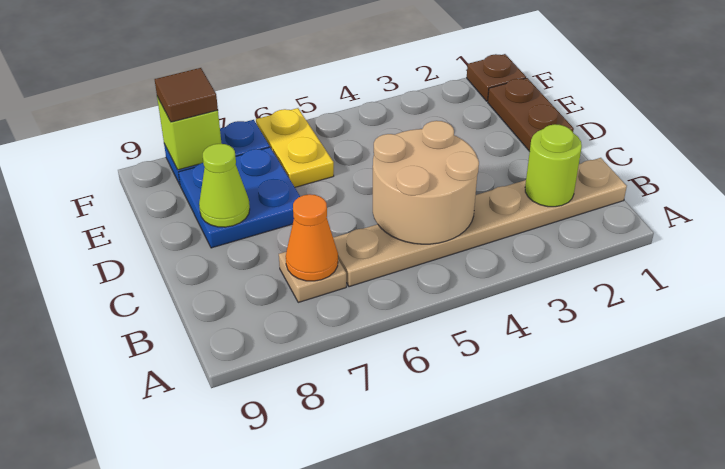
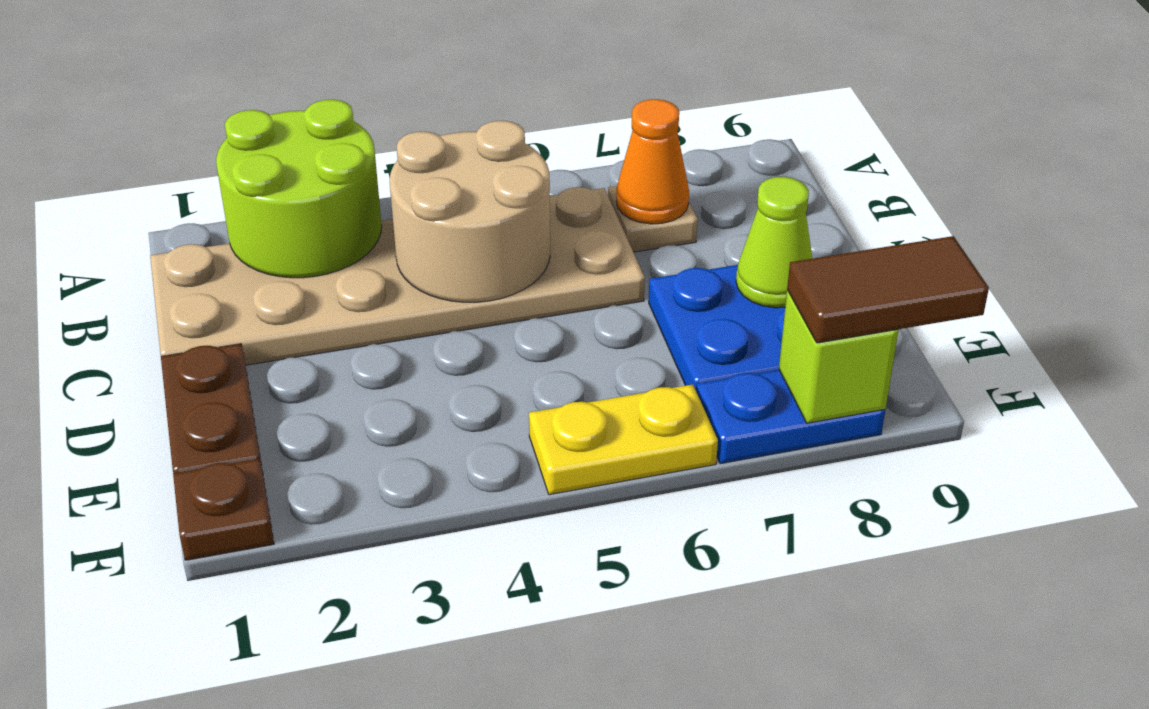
tan plate B1:B6 level 1 -> tan plate B1:C6 level 1
lime round brick B2 level 2 -> lime round brick A2:B3 level 2
yellow plate E6:F6 level 1 -> yellow plate F5:F6 level 1
brown tile F8 level 3 -> brown tile F8:F9 level 3

